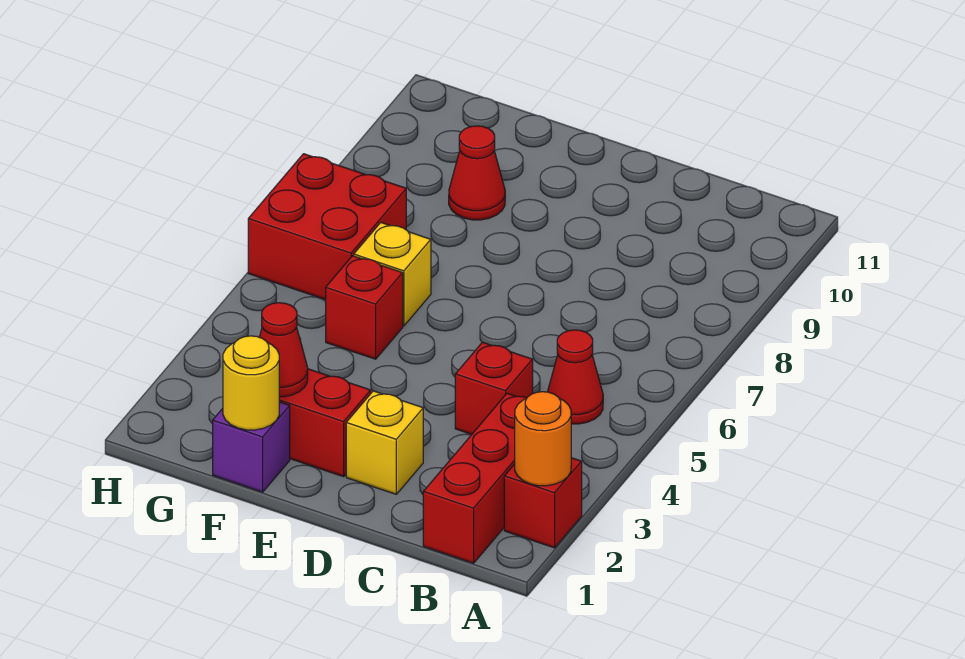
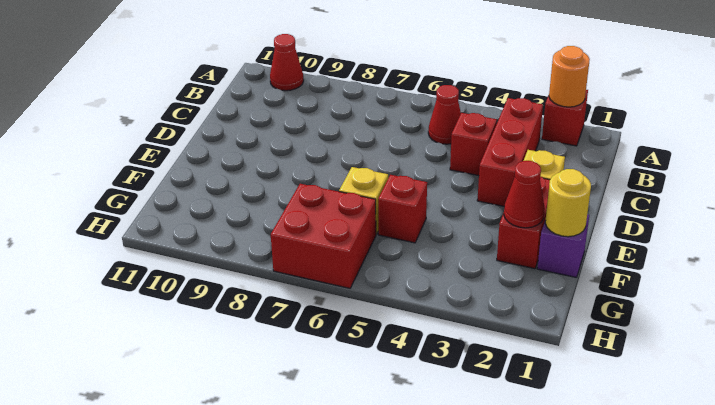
red brick B1:B3 level 1 -> red brick B3:D3 level 1
red cone F9 level 1 -> red cone A10 level 1

